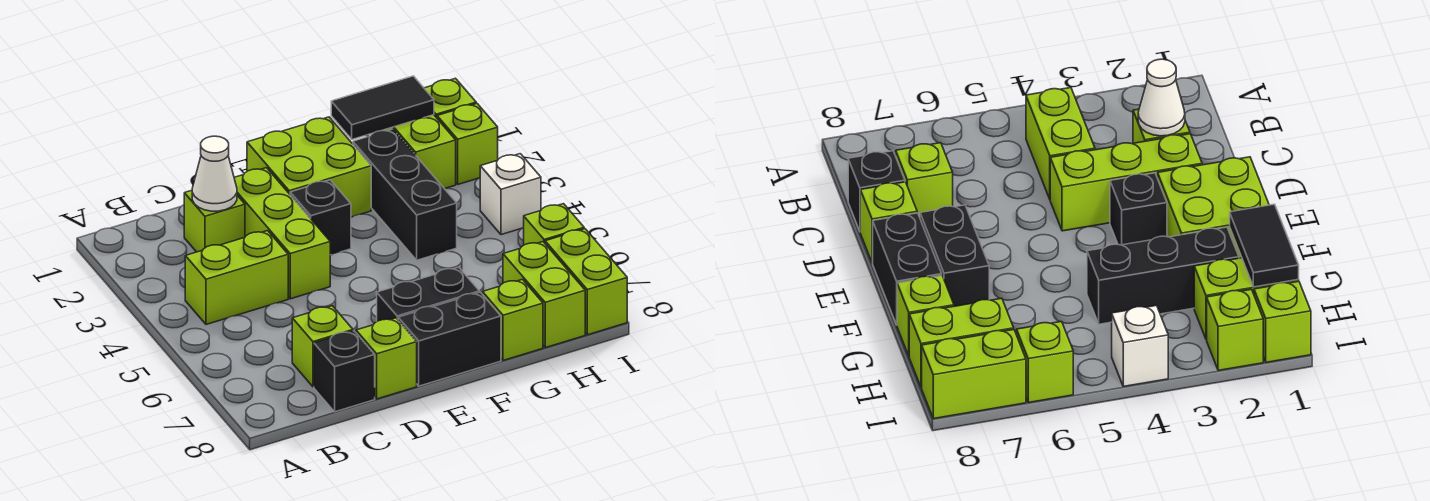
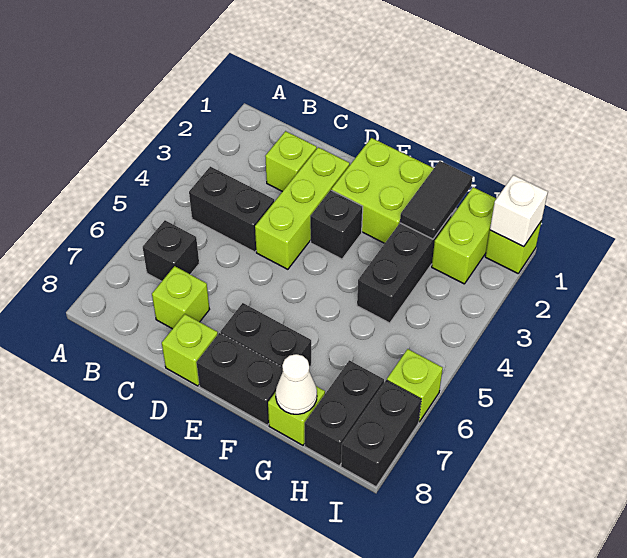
lime brick B4:C4 level 1 -> black brick B4:C4 level 1
white cone C2 level 2 -> white cone G8 level 2
black brick C8 level 1 -> black brick B6 level 1
black tile G1:H1 level 2 -> black tile G1:G2 level 2
lime brick H7:H8 level 1 -> black brick H7:H8 level 1
lime brick I2 level 1 -> none
white brick I4 level 1 -> white brick I1 level 2
lime brick I7:I8 level 1 -> black brick I7:I8 level 1

